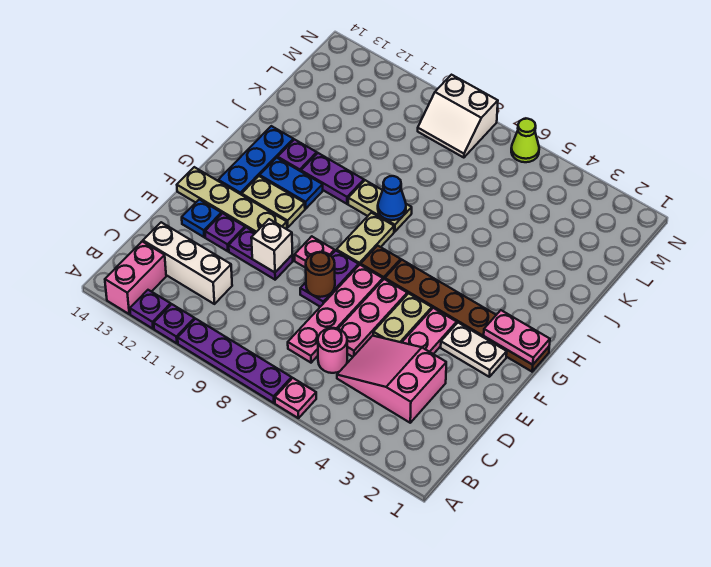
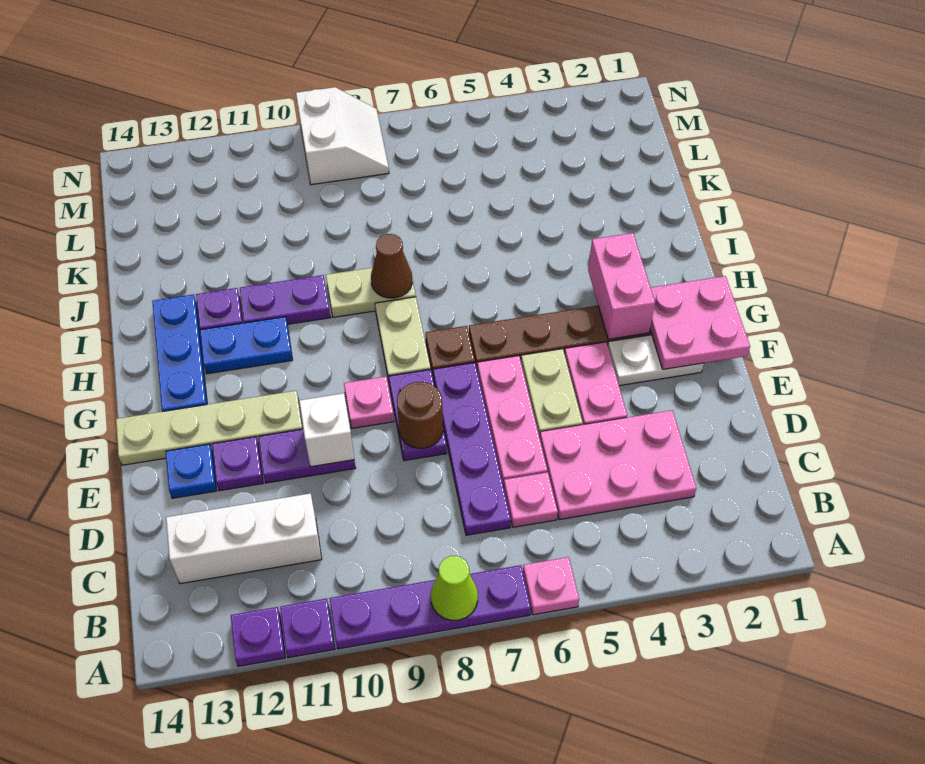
pink brick A13:B13 level 1 -> pink brick G3:H3 level 2
pink slope C3:D5 level 1 top 3 -> pink plate C3:D5 level 1
pink round brick C6 level 1 -> pink plate C6 level 1
pink plate C7:F7 level 1 -> purple plate C7:F7 level 1
pink plate G1:G2 level 2 -> pink plate F1:G2 level 2
tan plate G11:G12 level 1 -> none
blue cone I8 level 2 -> brown cone I8 level 2
white slope M8:N9 level 1 top N -> white slope M8:N9 level 1 top 9
lime cone N6 level 1 -> lime cone A8 level 2

